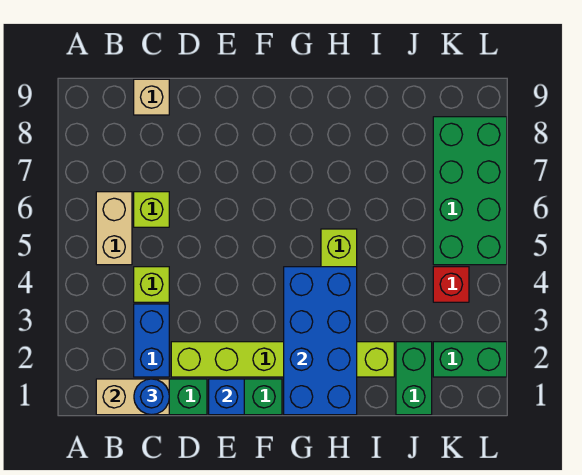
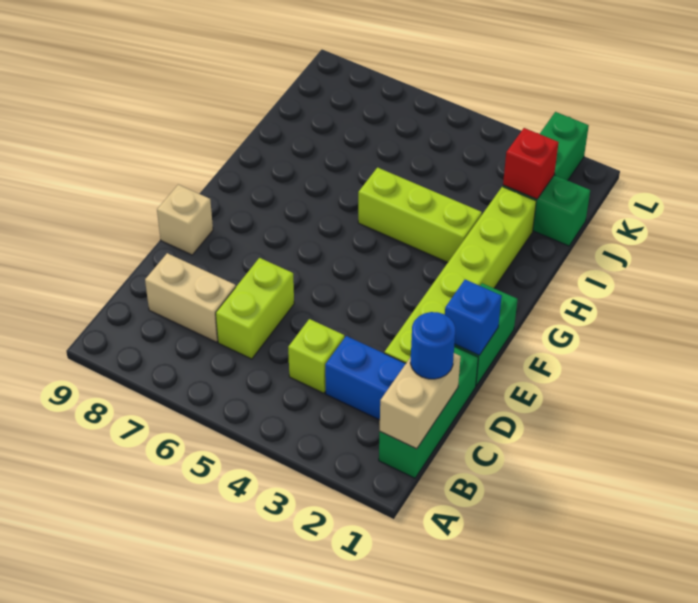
tan brick B5:B6 level 1 -> tan brick C7:C8 level 1
lime brick C6 level 1 -> lime brick C6:D6 level 1
tan brick C9 level 1 -> tan brick E9 level 1
blue brick G1:H4 level 2 -> none
red brick K4 level 1 -> red brick J2 level 2
green brick K5:L8 level 1 -> none

